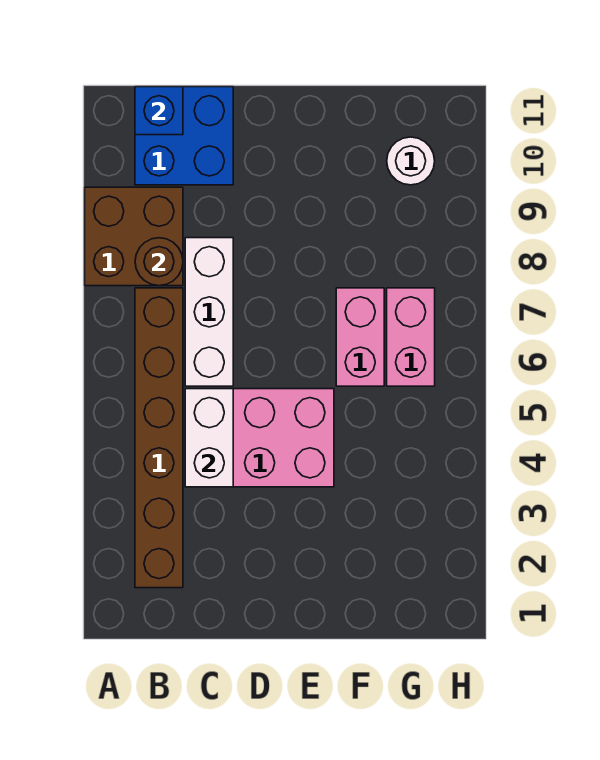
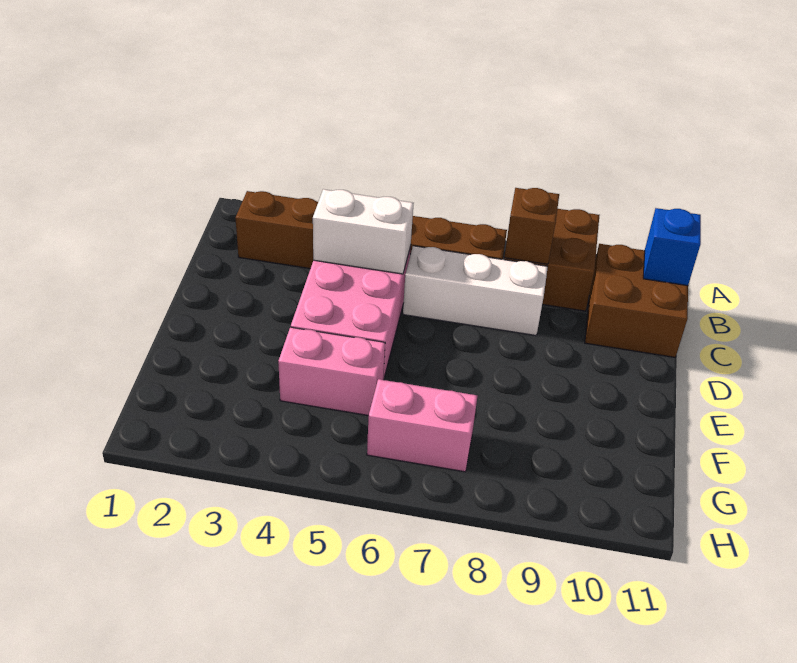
brown round brick B8 level 2 -> brown brick B8 level 2
blue brick B10:C11 level 1 -> brown brick B10:C11 level 1
pink brick F6:F7 level 1 -> pink brick F4:F5 level 1
white round brick G10 level 1 -> none

